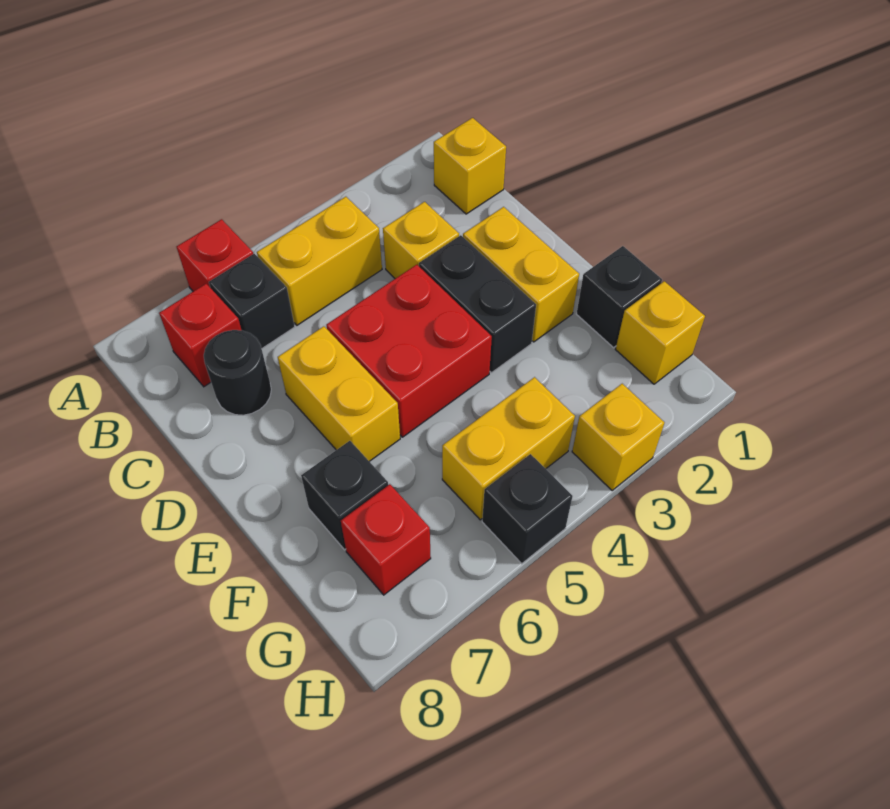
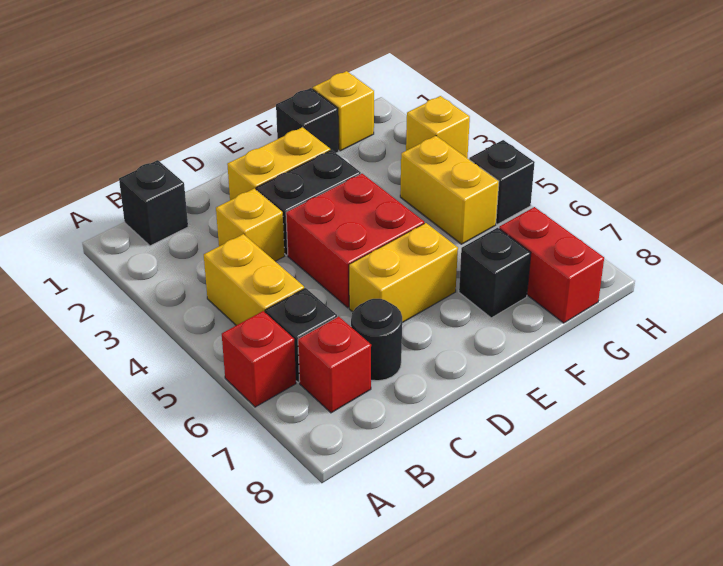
yellow brick B1 level 1 -> black brick B1 level 1
red brick G7 level 1 -> red brick G7:G8 level 1

